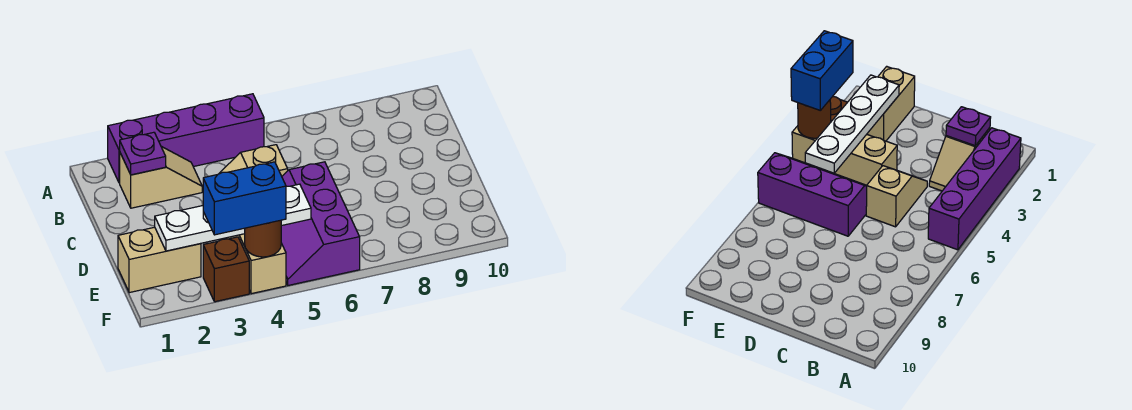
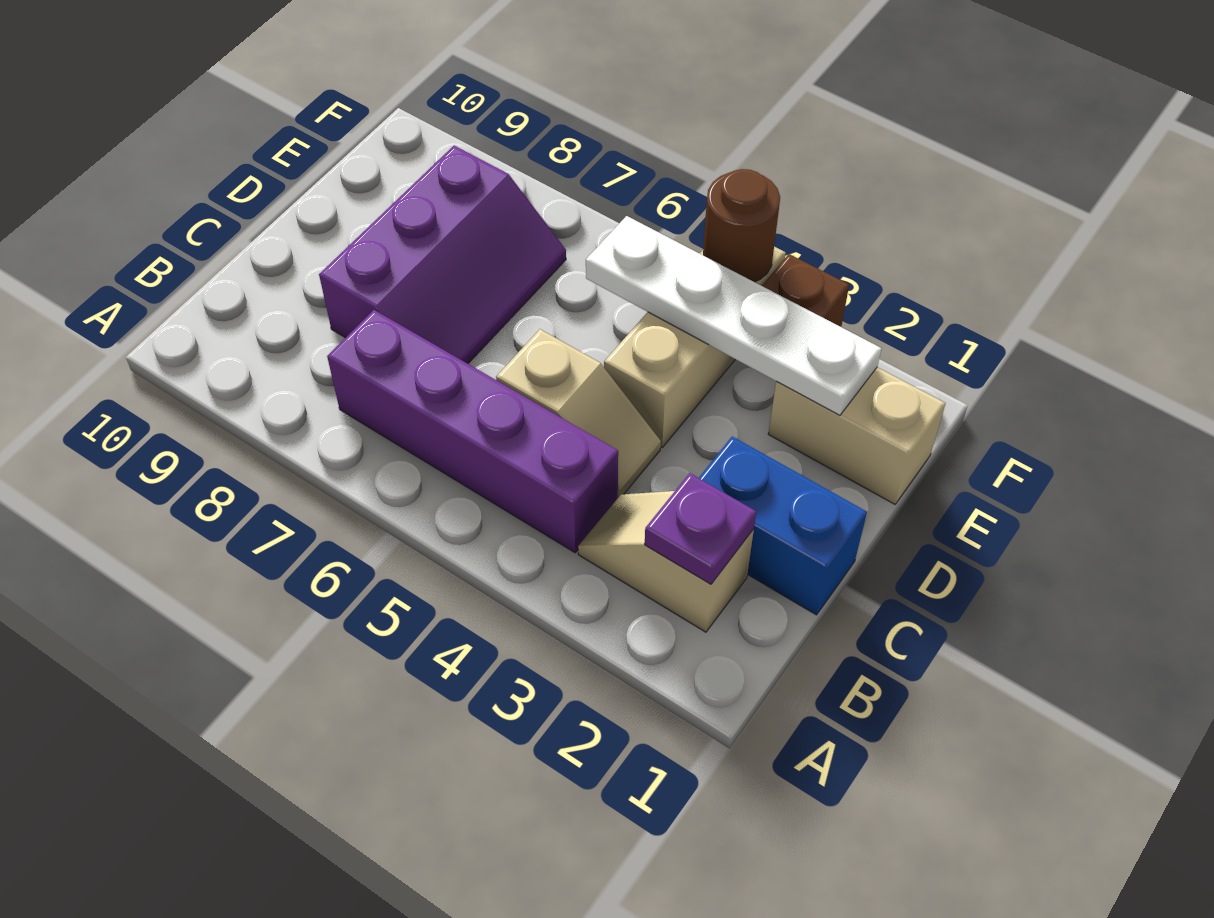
purple brick A2:A5 level 1 -> purple brick B4:B7 level 1
purple slope D5:F6 level 1 top 6 -> purple slope C7:E8 level 1 top 8
blue brick F3:F4 level 3 -> blue brick C1:C2 level 1

